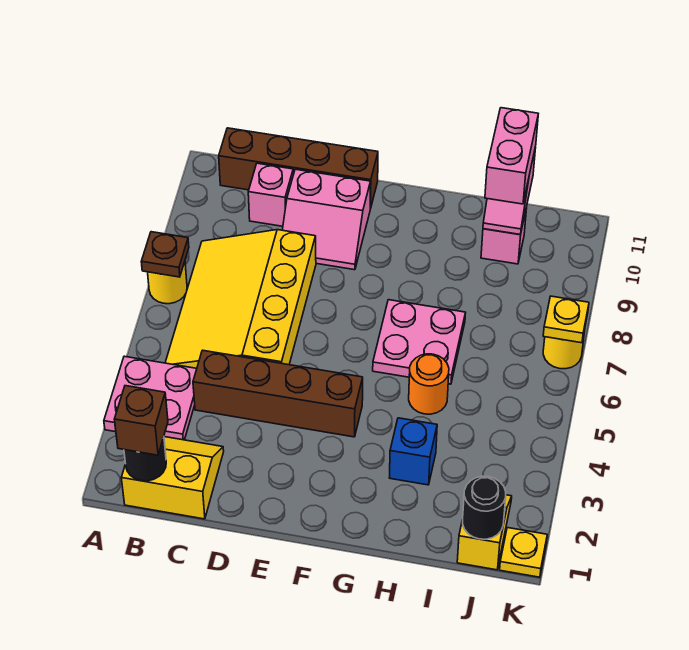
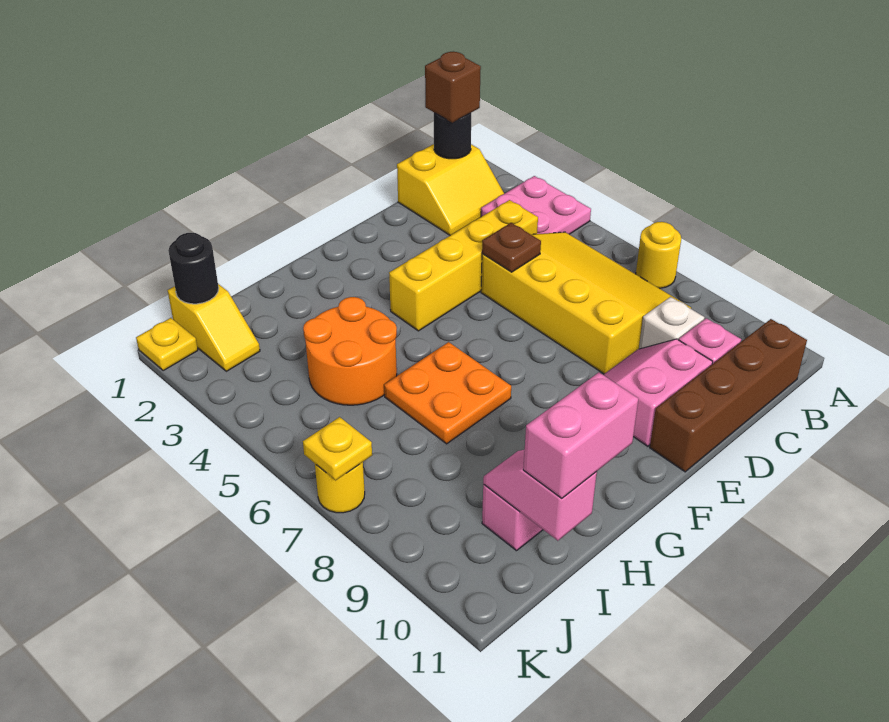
brown plate A7 level 2 -> brown plate D5 level 2
brown brick C4:F4 level 1 -> yellow brick C4:F4 level 1
none -> white brick C9 level 1
pink plate G6:H7 level 1 -> orange plate G6:H7 level 1
blue brick H3 level 1 -> none
orange round brick H5 level 1 -> orange round brick H4:I5 level 1
pink brick I10:I11 level 3 -> pink brick H11:I11 level 3

